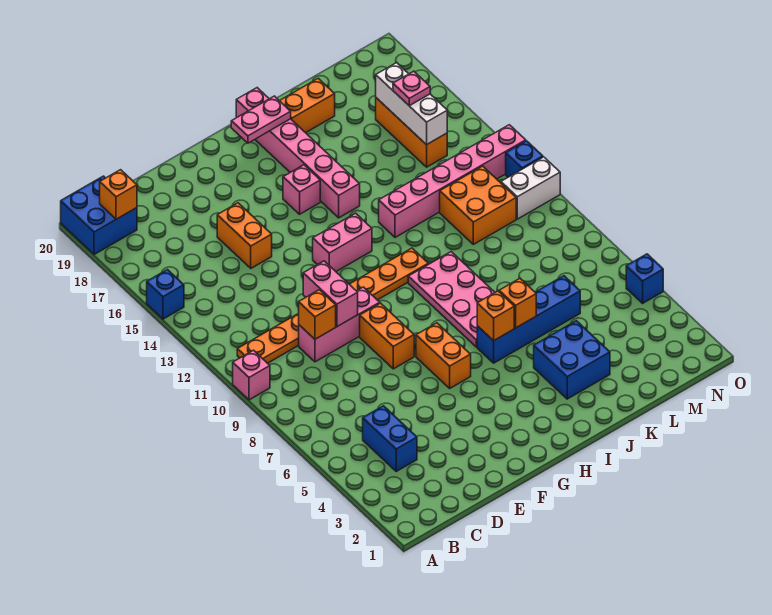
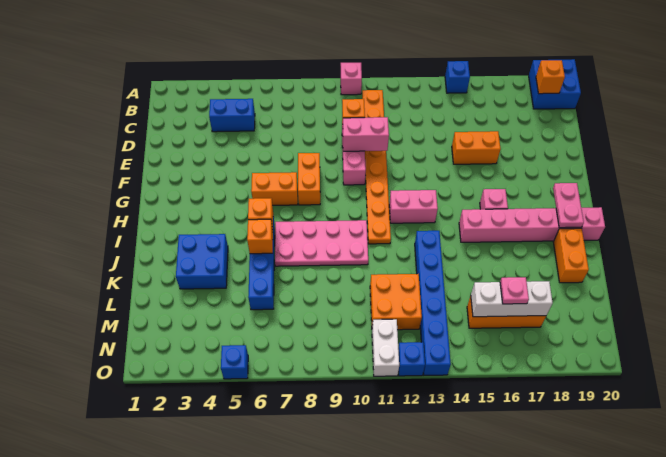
orange brick F8:F9 level 1 -> orange brick F8:G8 level 1
pink brick G13:H13 level 1 -> pink brick H12:H13 level 1
pink brick J13:O13 level 1 -> blue brick J13:O13 level 1

